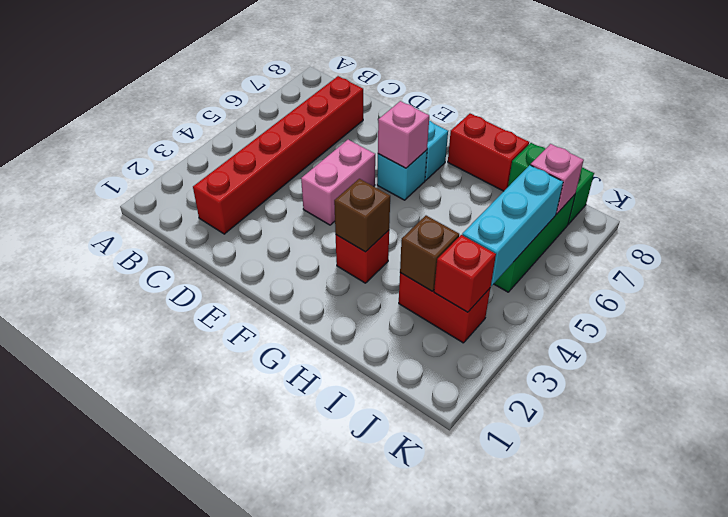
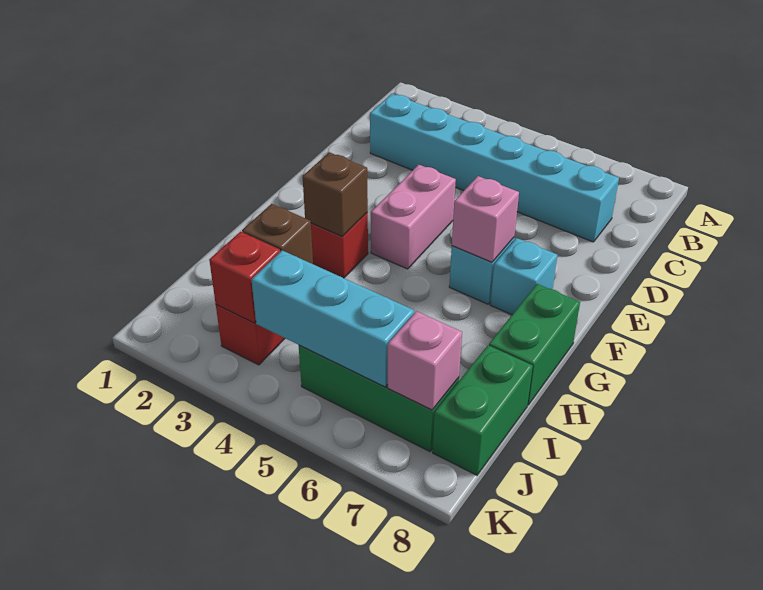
red brick C2:C7 level 1 -> cyan brick C2:C7 level 1
pink brick E4:E5 level 1 -> pink brick E4:F4 level 1
red brick G8:H8 level 1 -> green brick G8:H8 level 1

